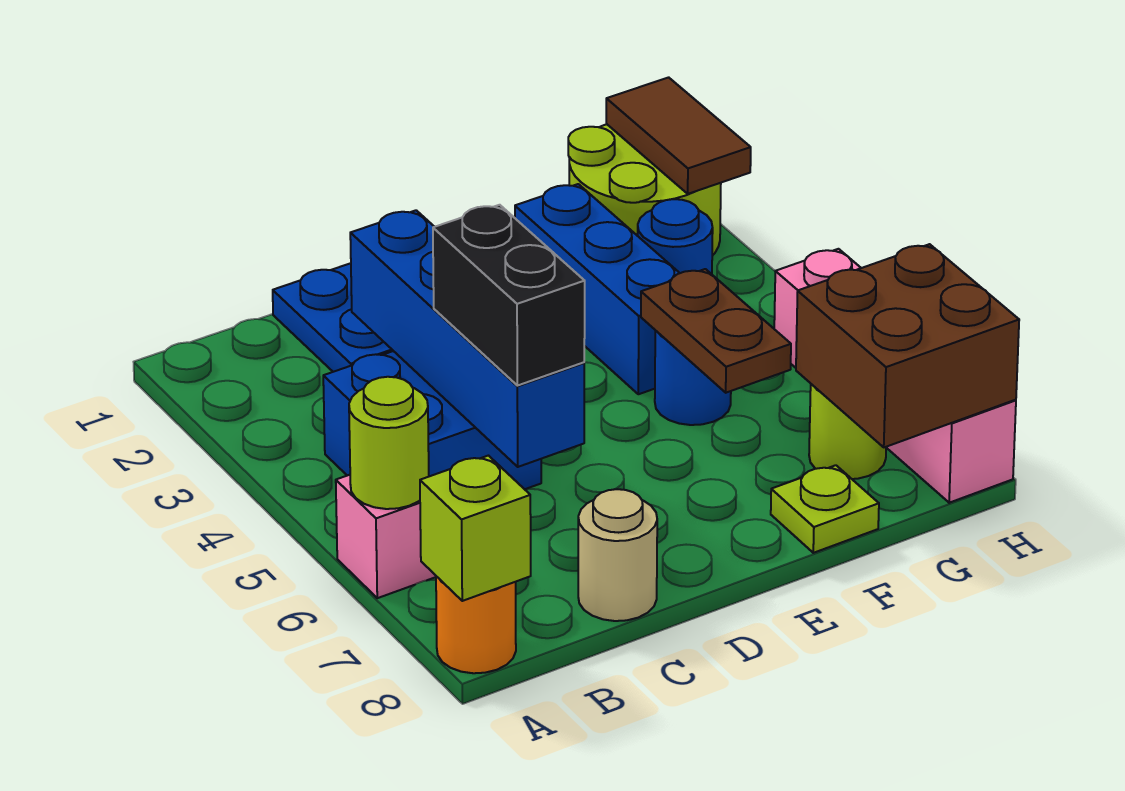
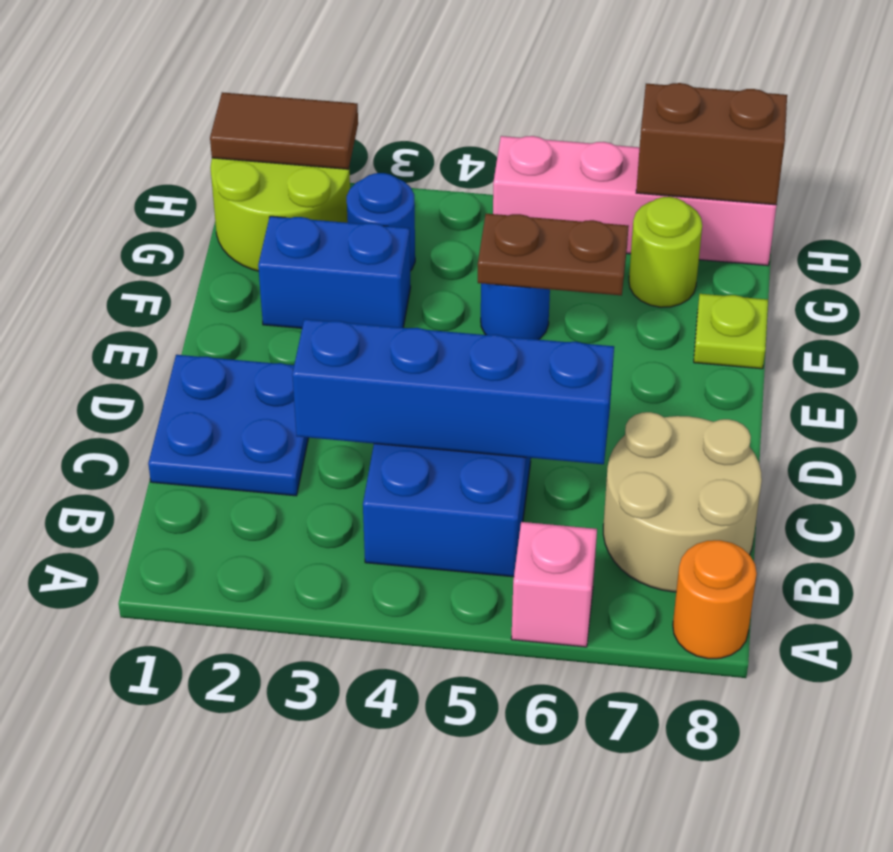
lime round brick A6 level 2 -> none
lime brick A8 level 2 -> none
black brick C5:C6 level 3 -> none
tan round brick C8 level 1 -> tan round brick B7:C8 level 1
blue brick F2:F4 level 1 -> blue brick F2:F3 level 1
brown brick G7:H8 level 2 -> brown brick H7:H8 level 2

